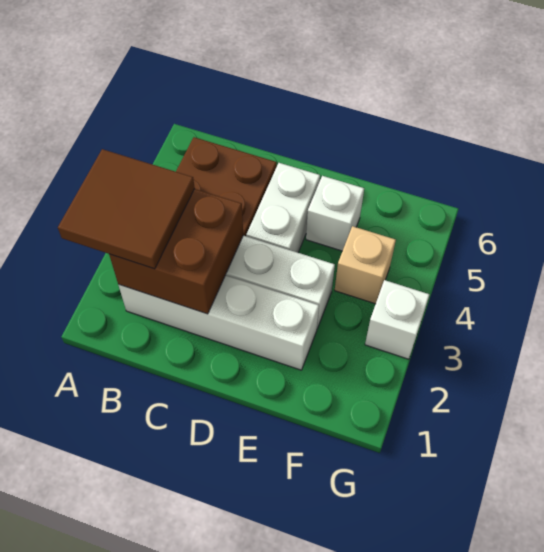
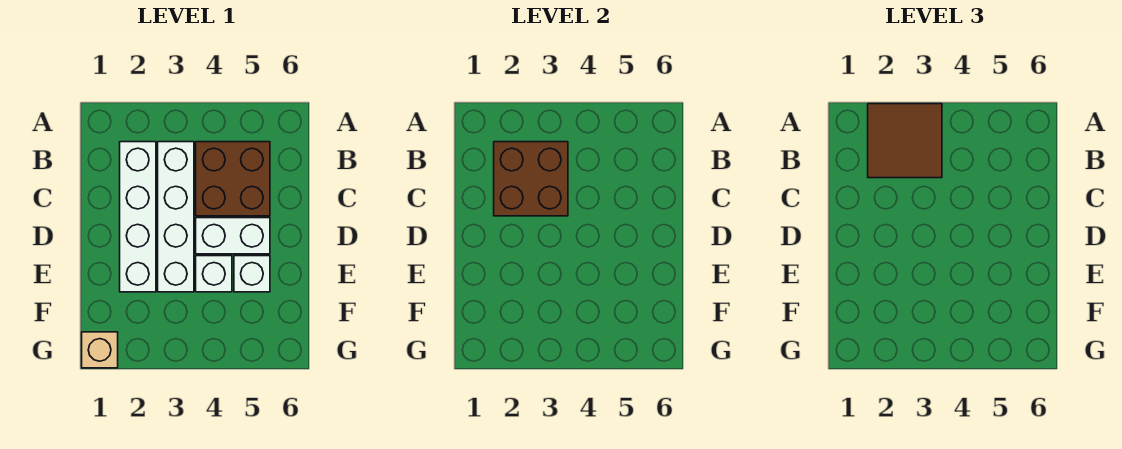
tan brick F4 level 1 -> tan brick G1 level 1
white brick G3 level 1 -> white brick E4 level 1

